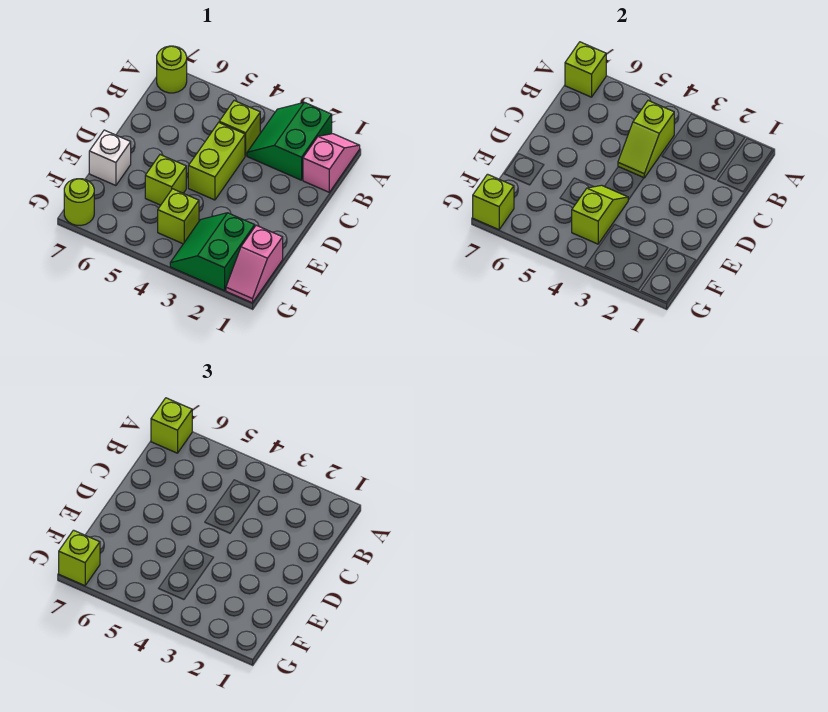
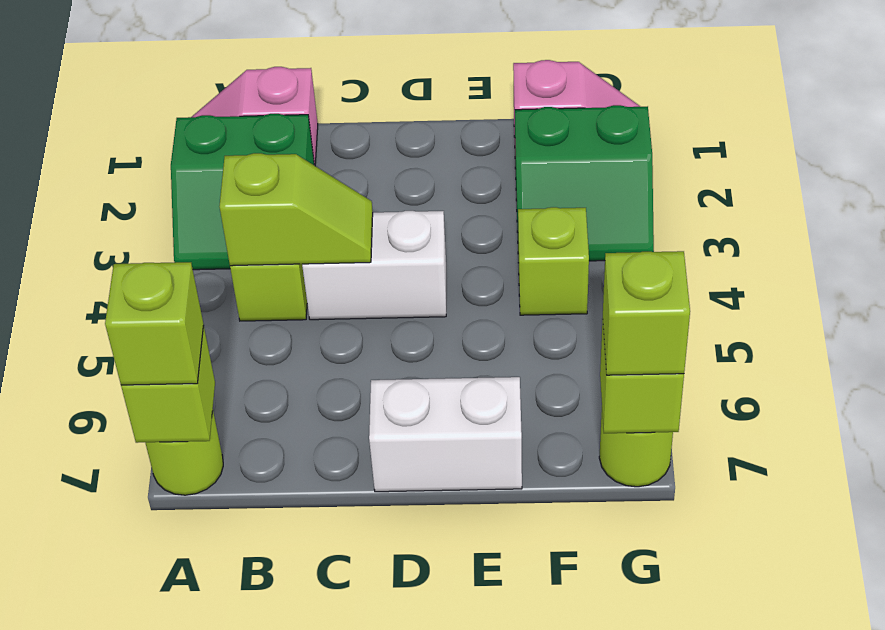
lime brick C4:D4 level 1 -> white brick C4:D4 level 1
lime slope E4:F4 level 2 top F -> none
lime brick E5 level 1 -> none
white brick E7 level 1 -> white brick D7:E7 level 1

